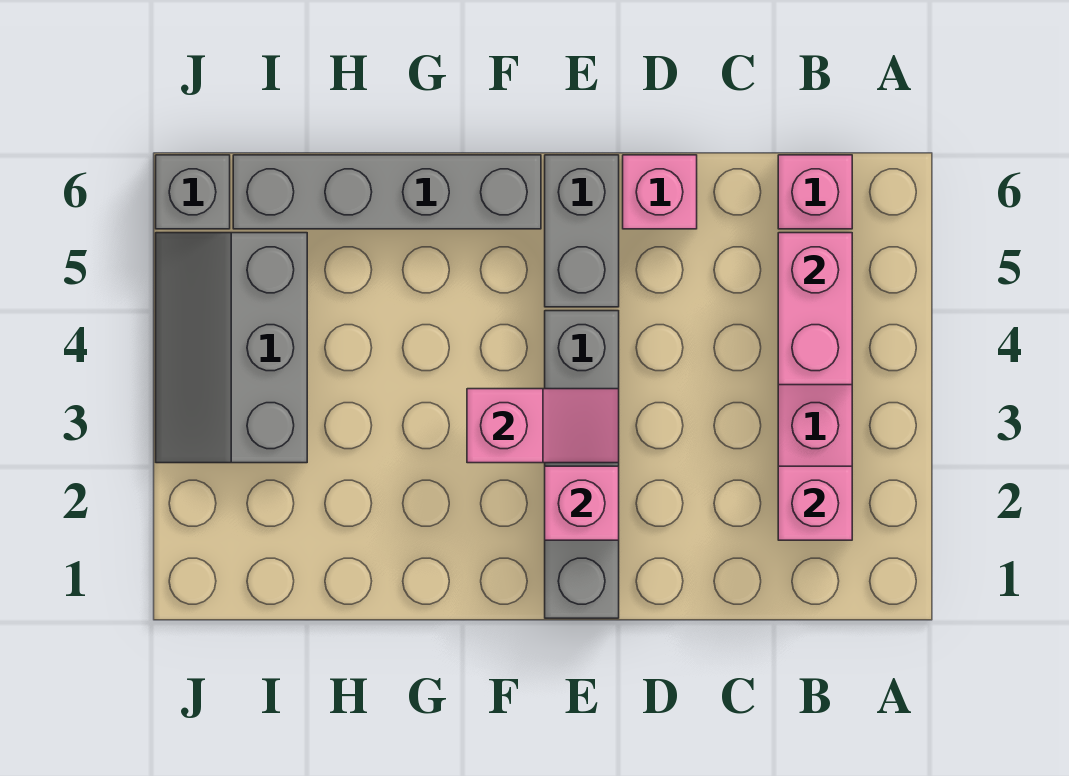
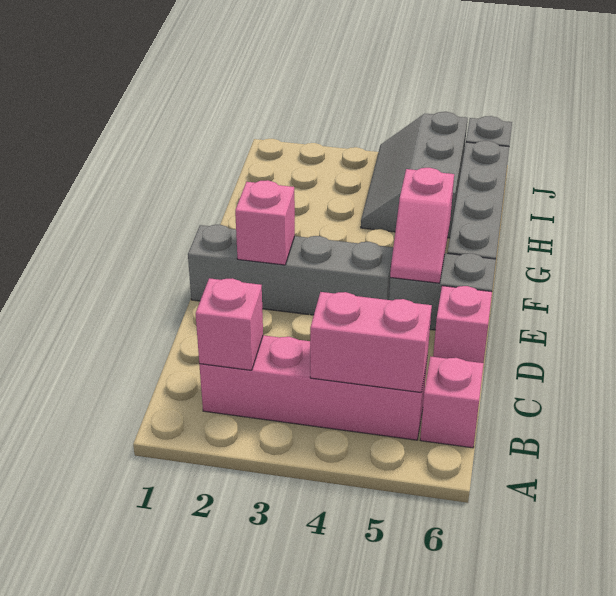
pink slope E3:F3 level 2 top F -> pink slope E5:F5 level 2 top F
grey slope I3:J5 level 1 top I -> grey slope H4:J5 level 1 top 5

